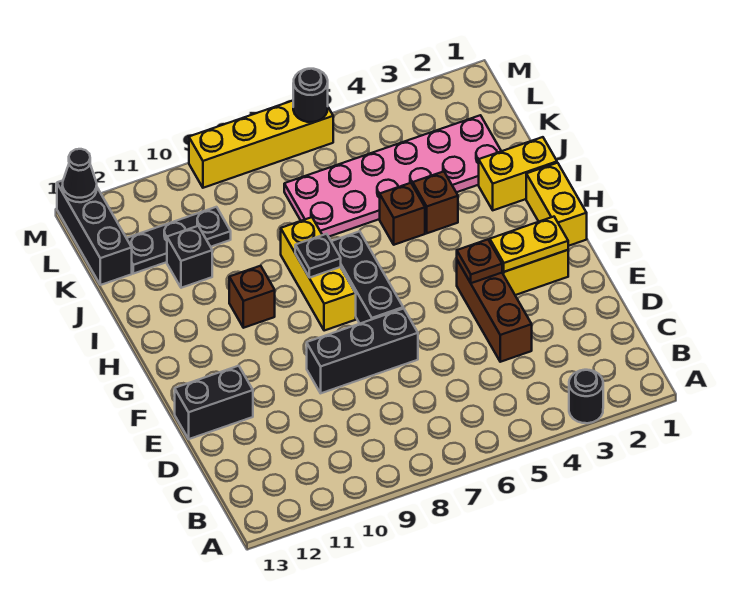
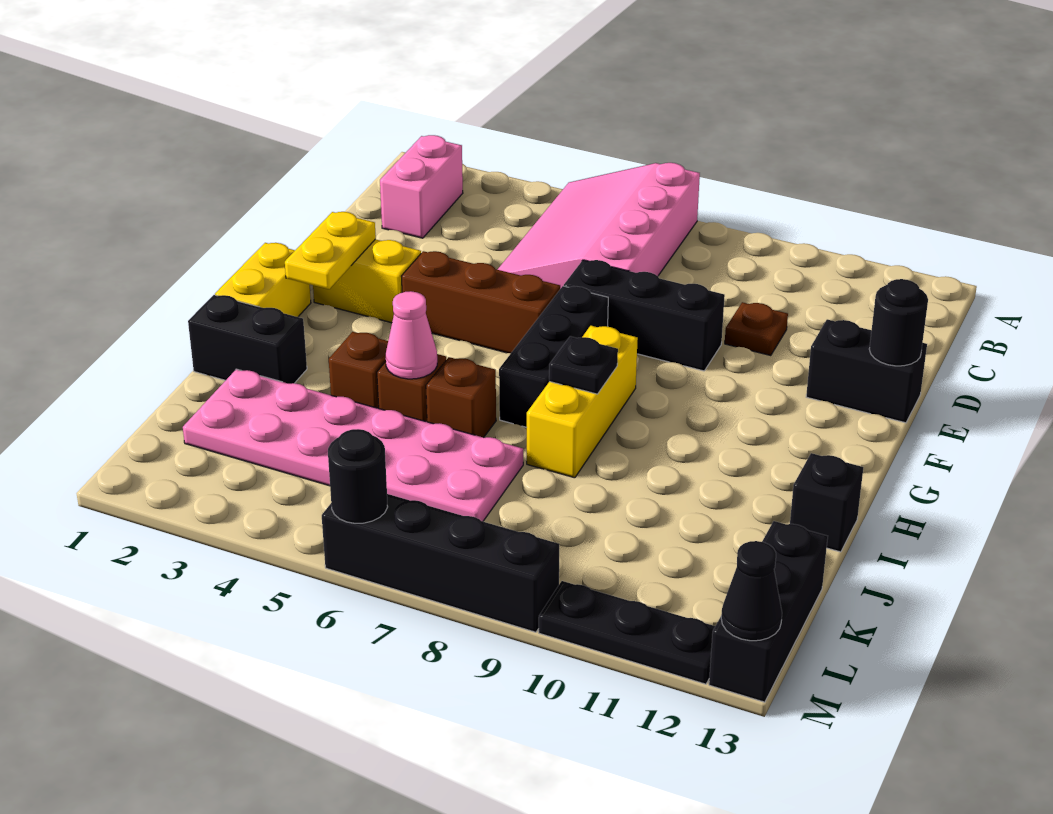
black round brick A3 level 1 -> black round brick E13 level 2
none -> pink slope A5:D7 level 1 top 7
none -> pink brick B2:C2 level 1
brown brick D4:F4 level 1 -> brown brick F4:F6 level 1
yellow plate F2:F3 level 2 -> yellow plate F2:G2 level 2
brown plate F4 level 2 -> brown plate D10 level 1
brown brick H10 level 1 -> brown brick I6 level 1
yellow brick I1:I2 level 1 -> black brick I1:I2 level 1
none -> pink cone I5 level 2
black brick J11 level 1 -> black brick I13 level 1
black plate K10:K12 level 1 -> black plate M10:M12 level 1
yellow brick M6:M9 level 1 -> black brick M6:M9 level 1

